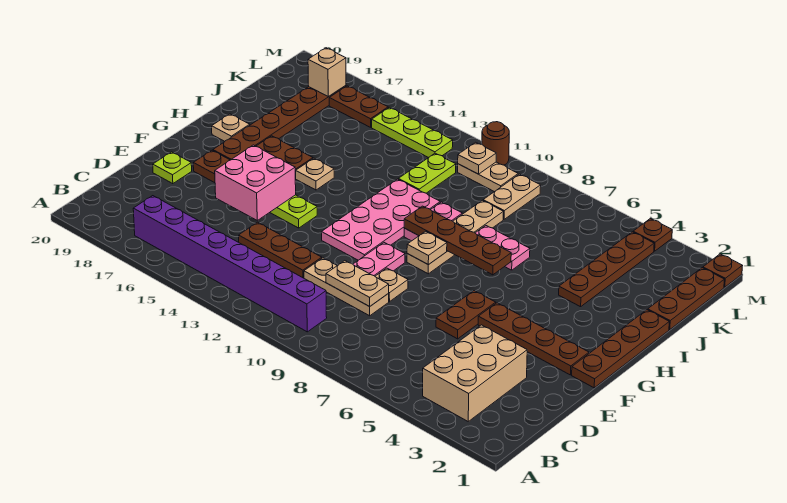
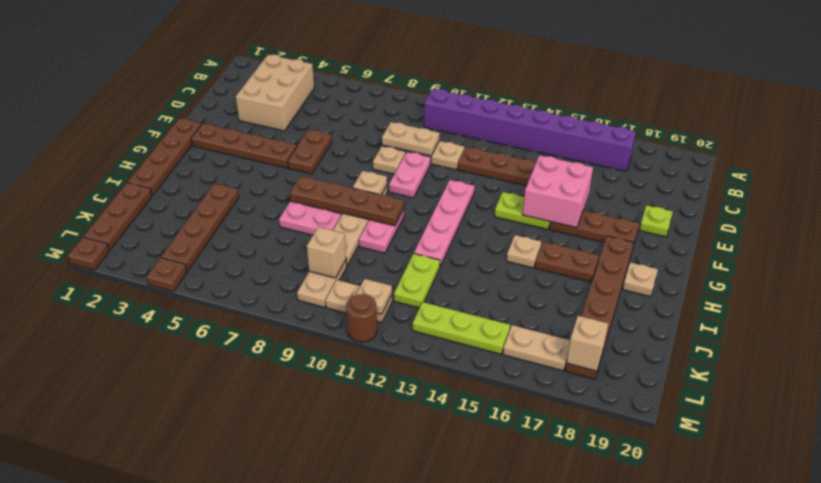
pink plate F11:I12 level 1 -> pink plate F12:I12 level 1
none -> tan brick K9 level 2
brown plate L16:L17 level 1 -> tan plate L16:L17 level 1

